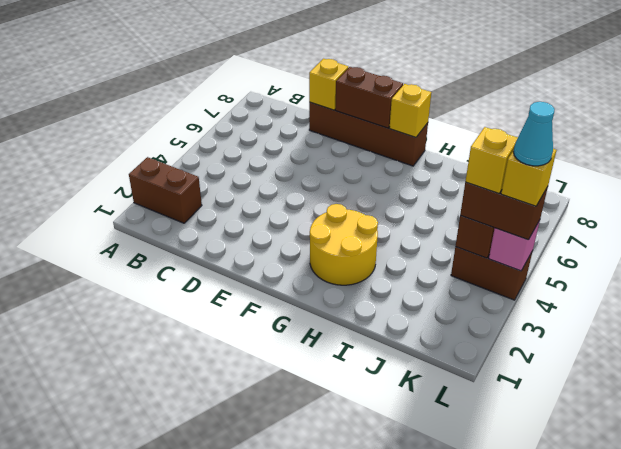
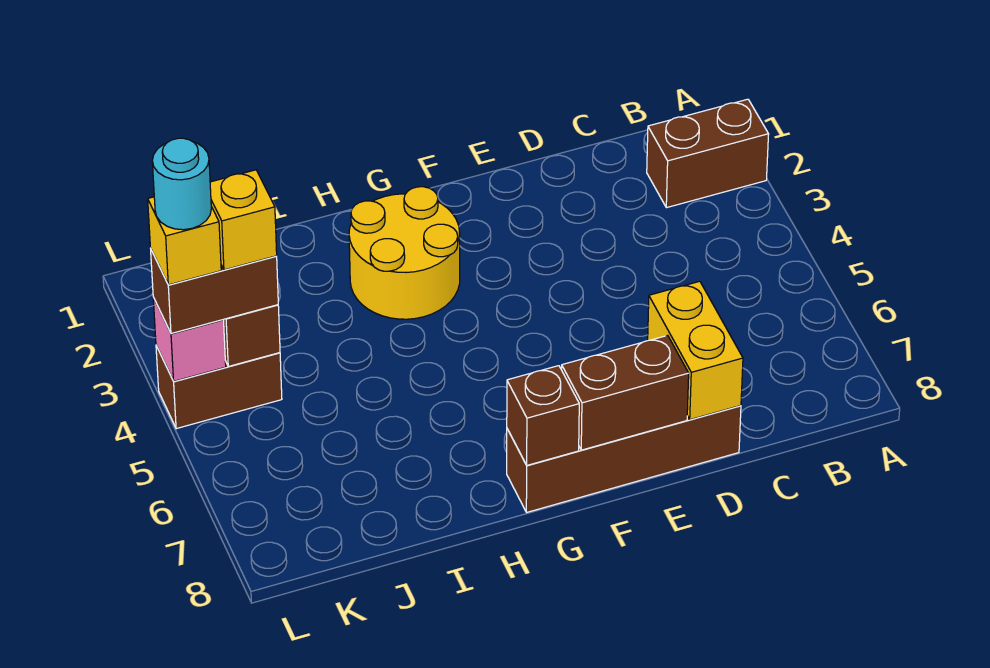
yellow brick D8 level 2 -> yellow brick D7:D8 level 2
yellow brick G8 level 2 -> brown brick G8 level 2
cyan cone L4 level 5 -> cyan round brick L4 level 5

